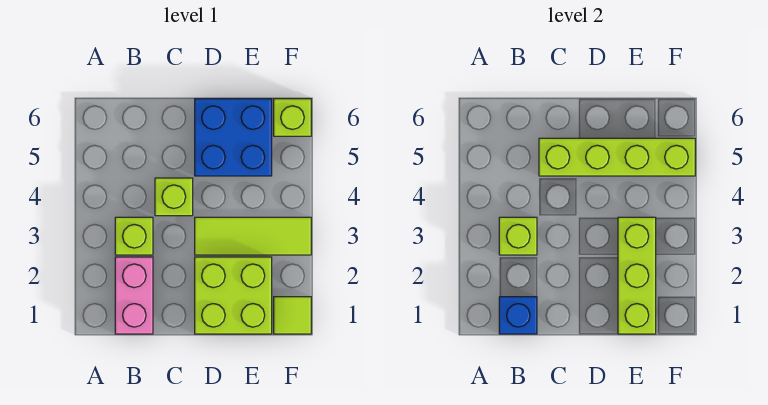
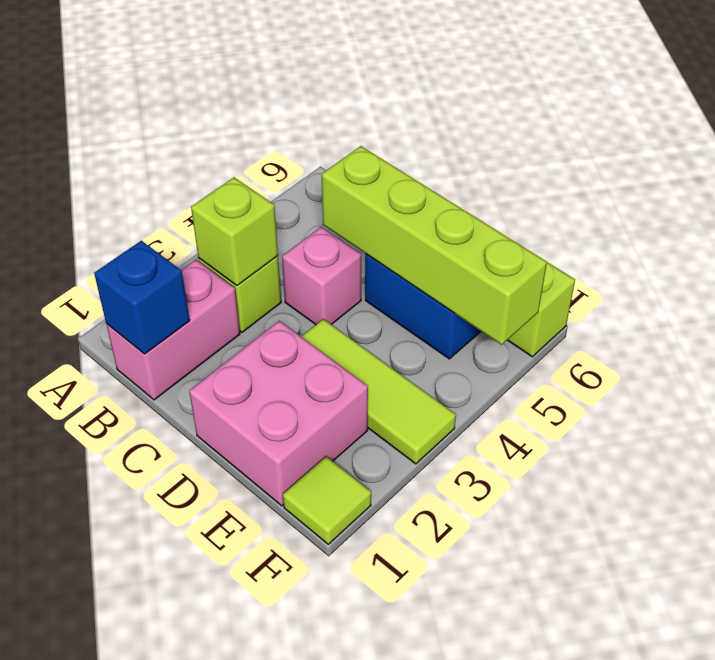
lime brick C4 level 1 -> pink brick C4 level 1
lime brick D1:E2 level 1 -> pink brick D1:E2 level 1
lime brick E1:E3 level 2 -> none

